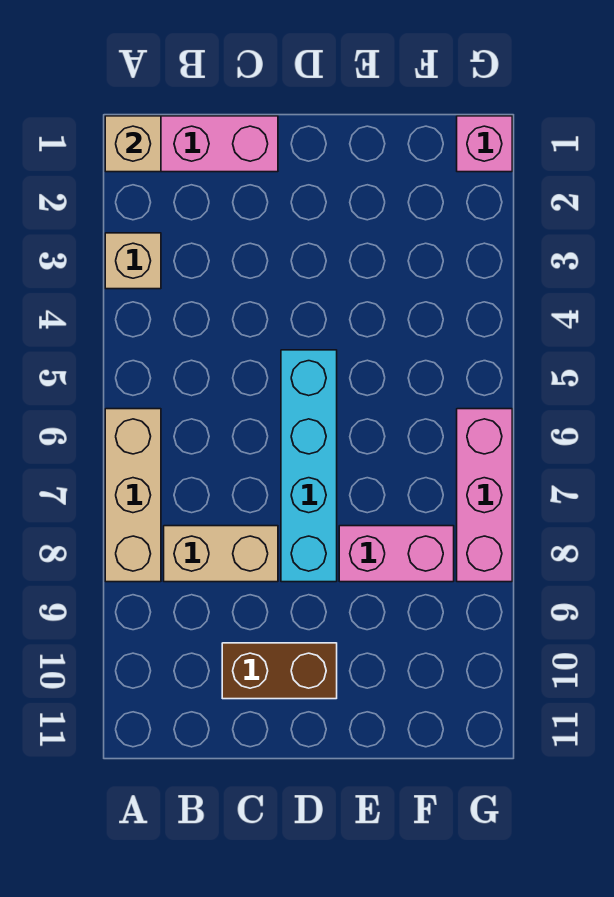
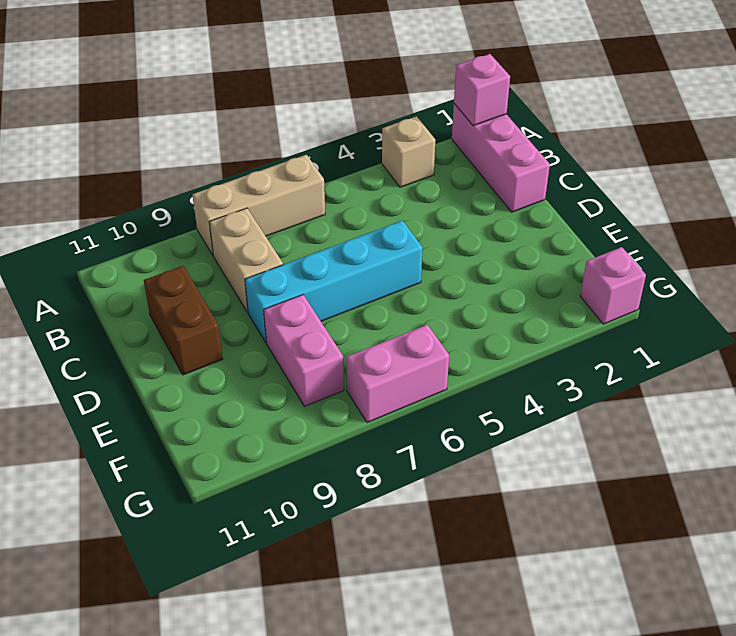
tan brick A1 level 2 -> pink brick A1 level 2
pink brick G6:G8 level 1 -> pink brick G6:G7 level 1

